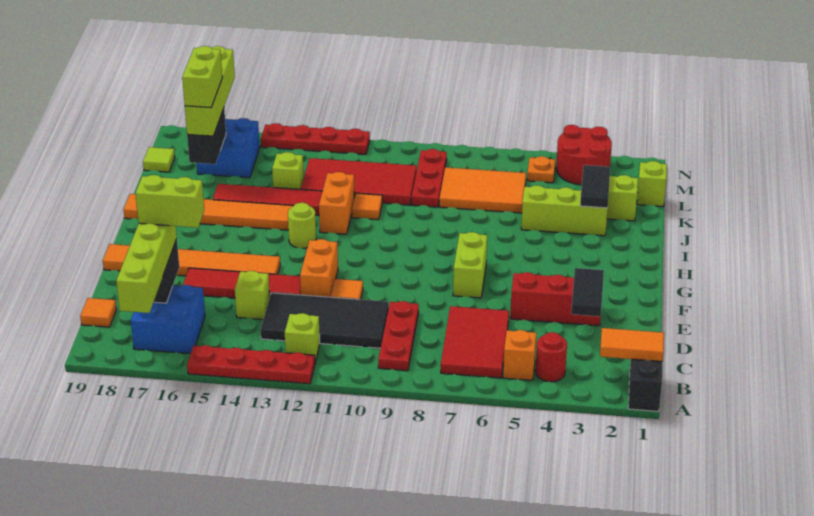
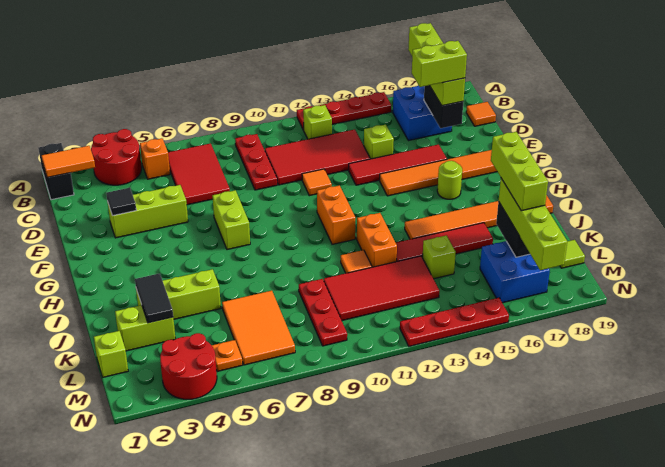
red round brick B4 level 1 -> red round brick A3:B4 level 1
black tile C10:D13 level 1 -> red tile C10:D13 level 1
black tile D3:E3 level 2 -> black tile E3 level 2
red brick E3:E5 level 1 -> lime brick E3:E5 level 1
orange brick E12:F12 level 1 -> orange brick G11:H11 level 1
lime round brick H13 level 1 -> lime round brick G16 level 1
orange tile K6:L8 level 1 -> orange tile K6:M7 level 1
lime brick K17:L17 level 4 -> lime brick J17:L17 level 4

